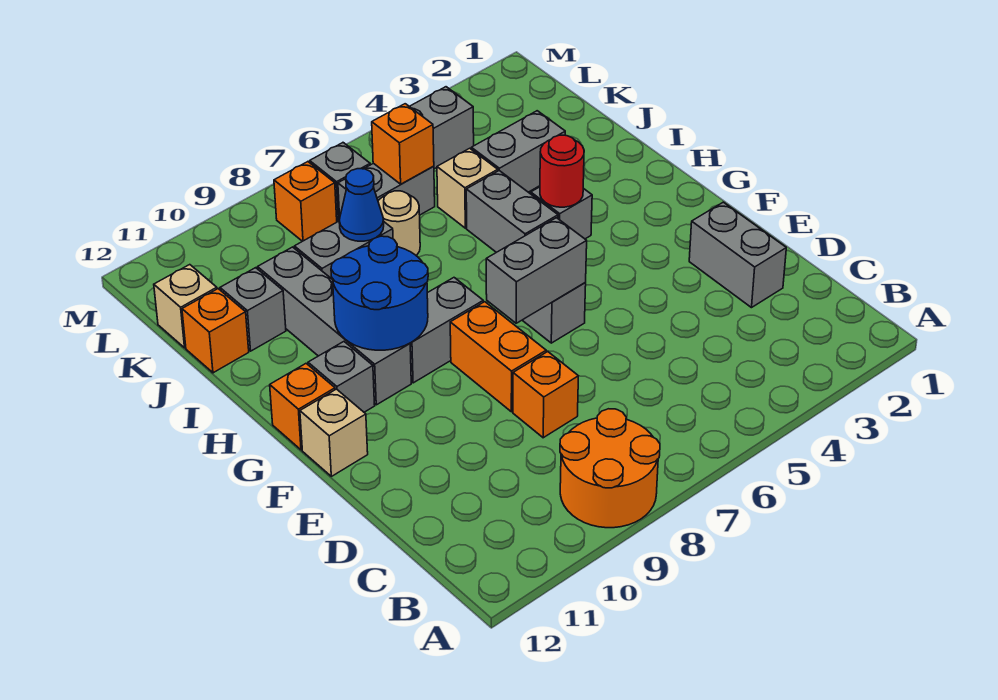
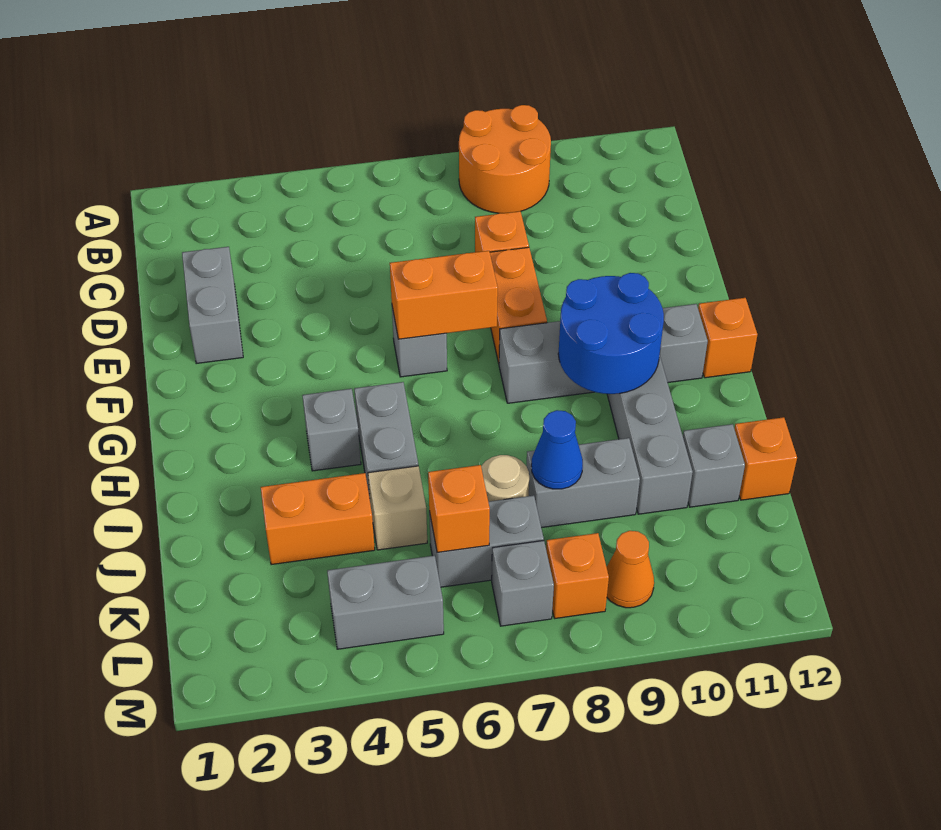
grey brick F6:F7 level 2 -> orange brick F6:F7 level 2
tan brick F12 level 1 -> none
red round brick H4 level 2 -> none
grey brick J3:J4 level 1 -> orange brick J3:J4 level 1
tan brick K12 level 1 -> none
none -> orange cone L9 level 1

